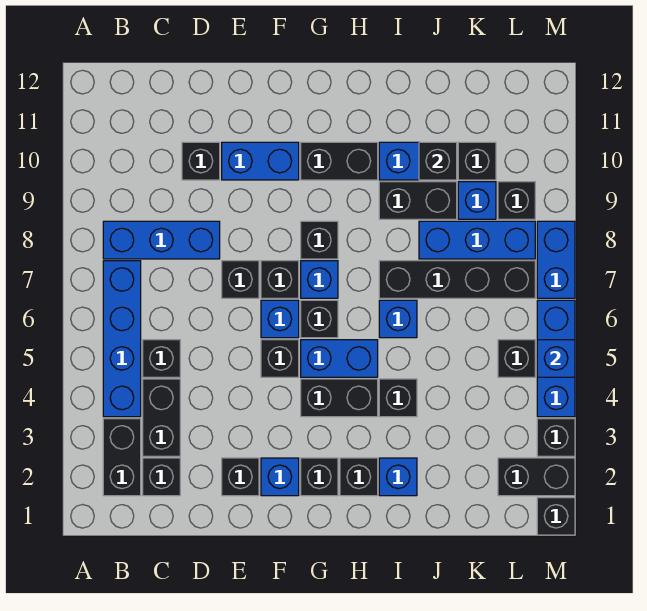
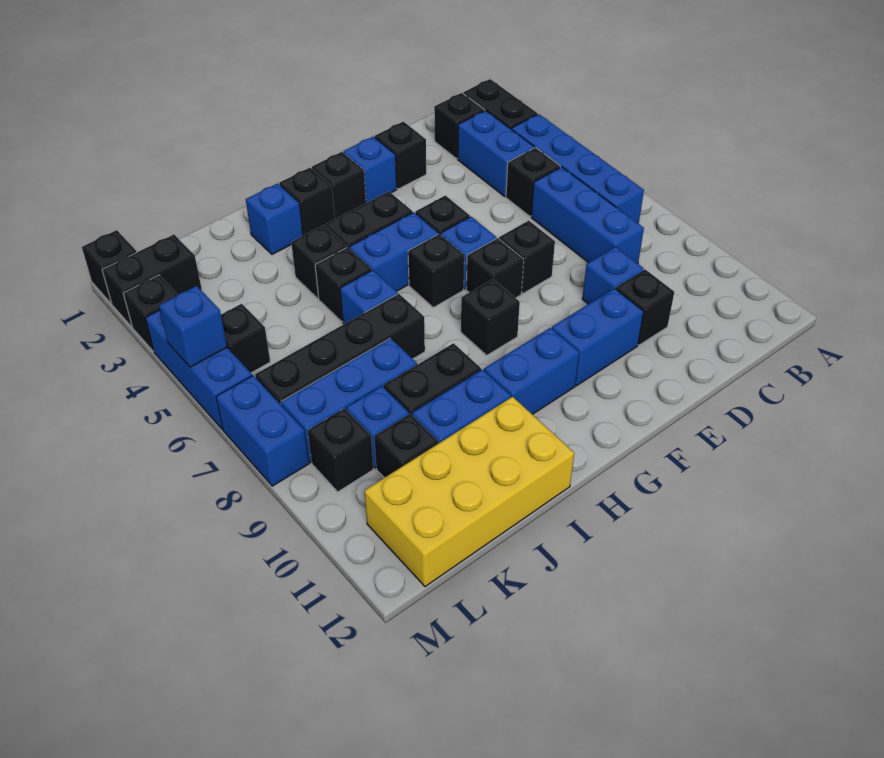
blue brick B8:D8 level 1 -> blue brick C6:C8 level 1
black brick C3:C4 level 1 -> blue brick C3:C4 level 1
blue brick G7 level 1 -> blue brick D9 level 1
black brick G10:H10 level 1 -> blue brick G10:H10 level 1
none -> yellow brick I11:L12 level 1
black brick J10 level 2 -> black brick I5 level 1

